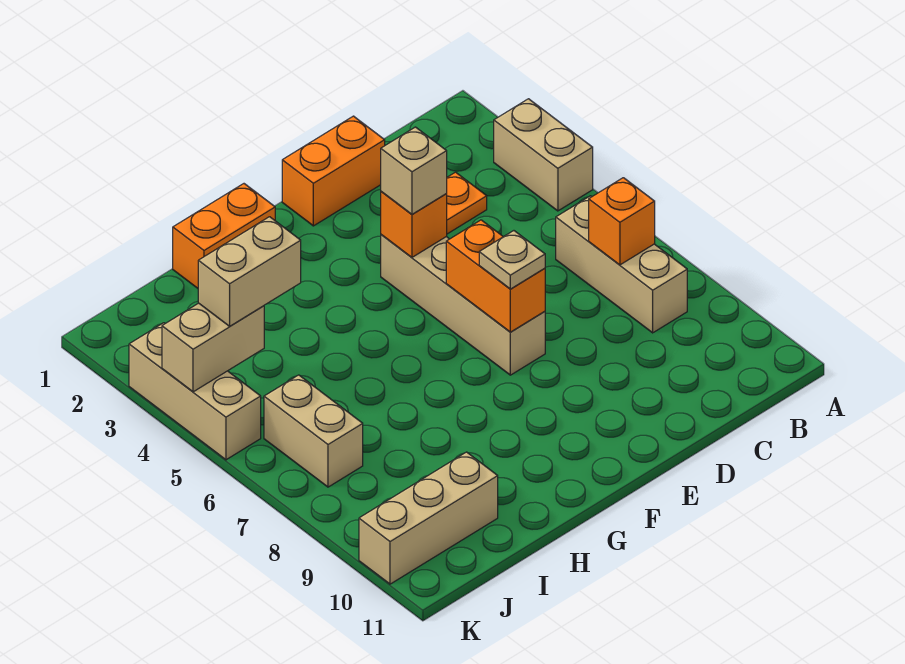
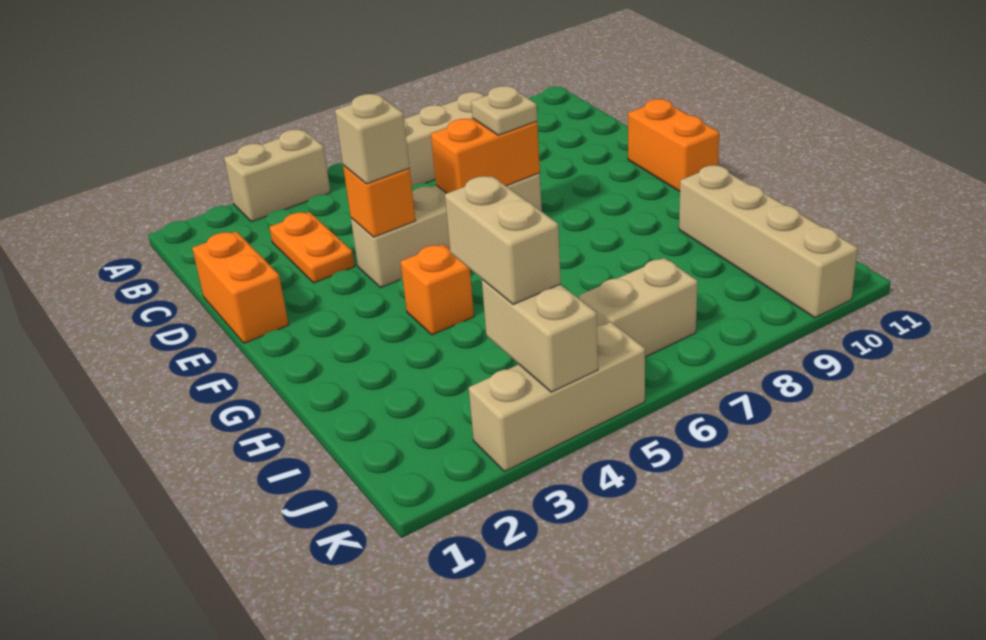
orange brick B7 level 2 -> orange brick G4 level 1
orange brick G1:H1 level 1 -> orange brick E11:F11 level 1
tan brick I10:K10 level 1 -> tan brick H10:K10 level 1

